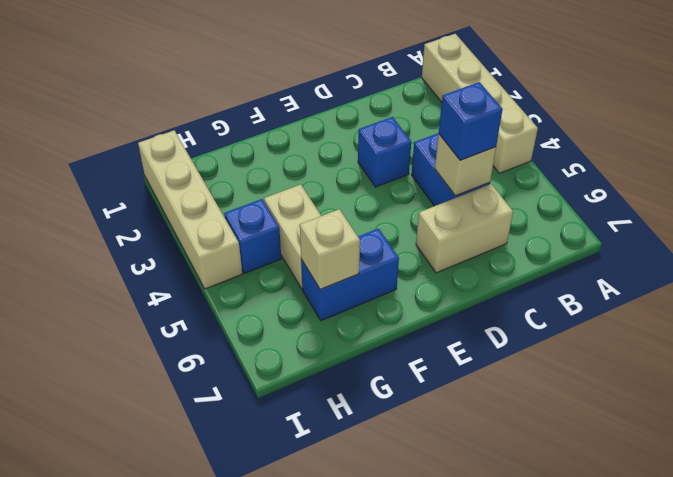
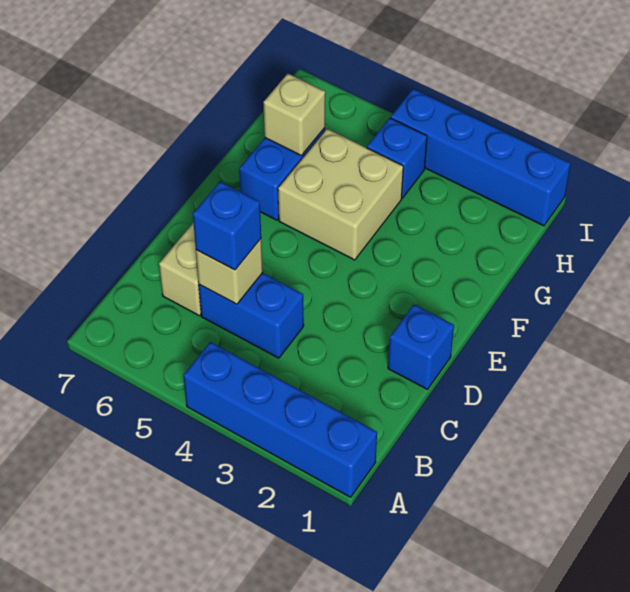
tan brick A1:A4 level 1 -> blue brick A1:A4 level 1
blue brick D3 level 1 -> blue brick D1 level 1
tan brick G4:G5 level 1 -> tan brick F4:G5 level 1
tan brick I1:I4 level 1 -> blue brick I1:I4 level 1

